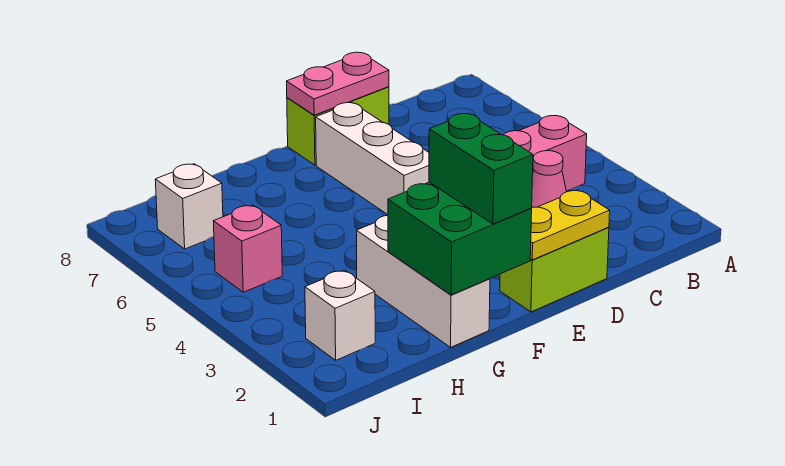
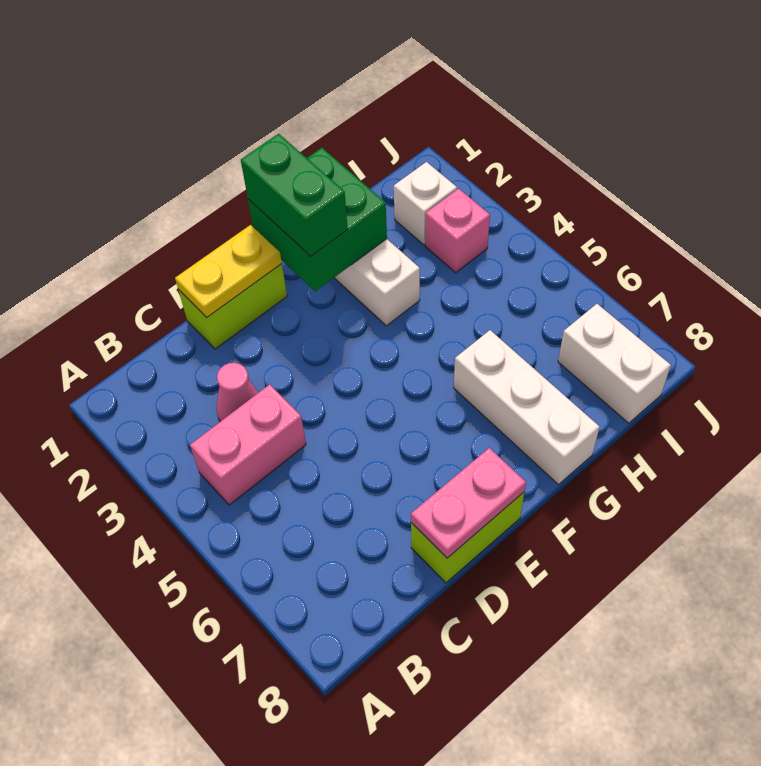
white brick E5:E7 level 1 -> white brick G6:G8 level 1
pink brick I5 level 1 -> pink brick I3 level 1
white brick I7 level 1 -> white brick I7:I8 level 1

